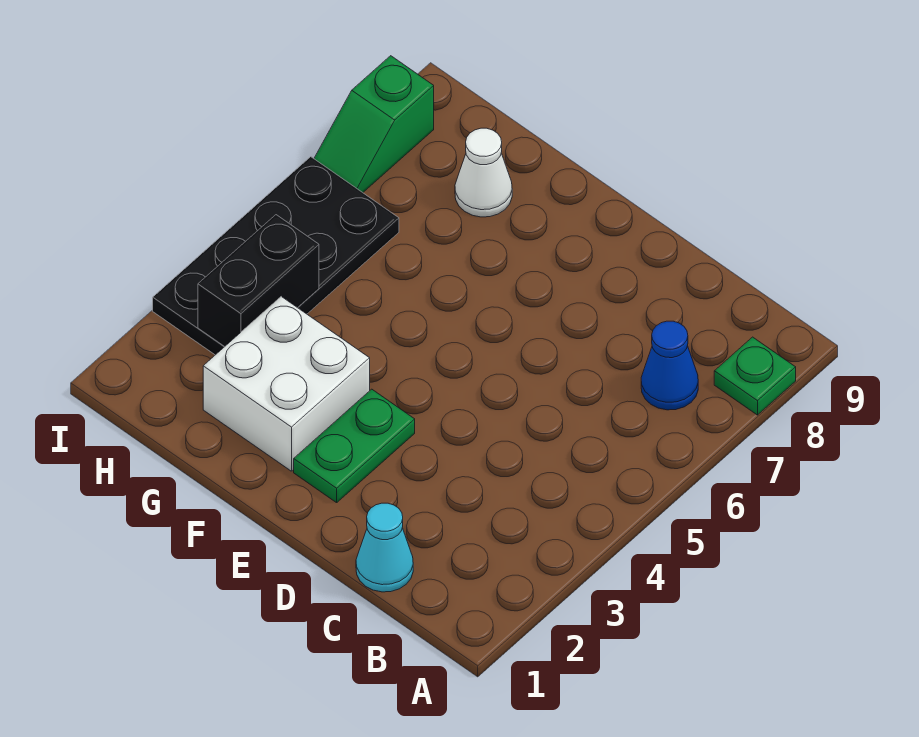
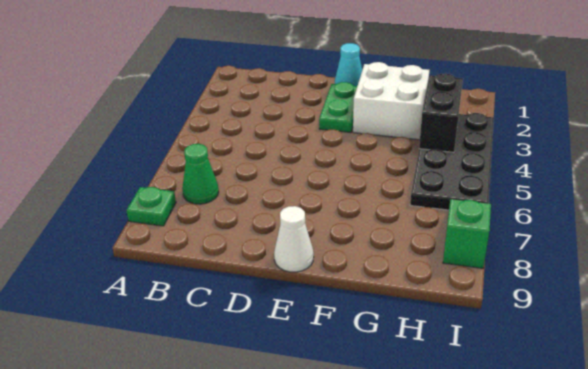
blue cone B7 level 1 -> green cone B7 level 1
cyan cone C1 level 1 -> cyan cone E1 level 1
white cone G8 level 1 -> white cone E9 level 1

